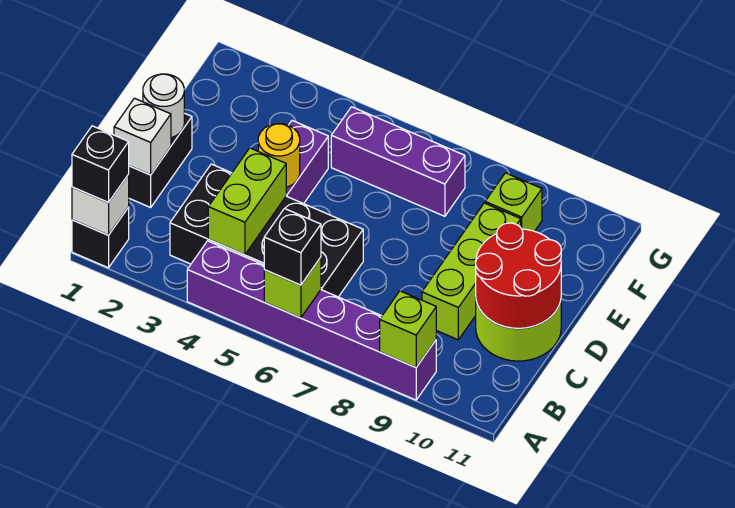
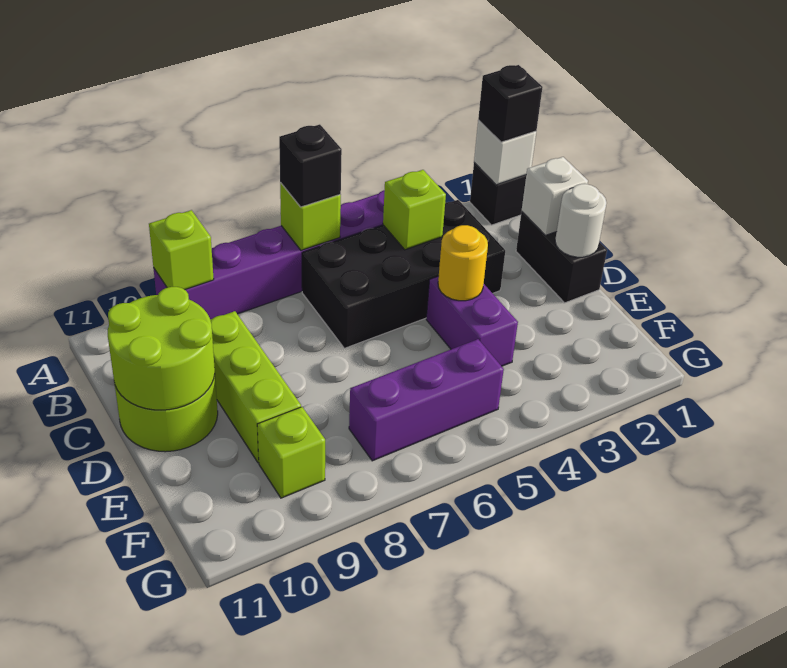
lime brick B4:C4 level 2 -> lime brick B4 level 2
red round brick C10:D11 level 2 -> lime round brick C10:D11 level 2

